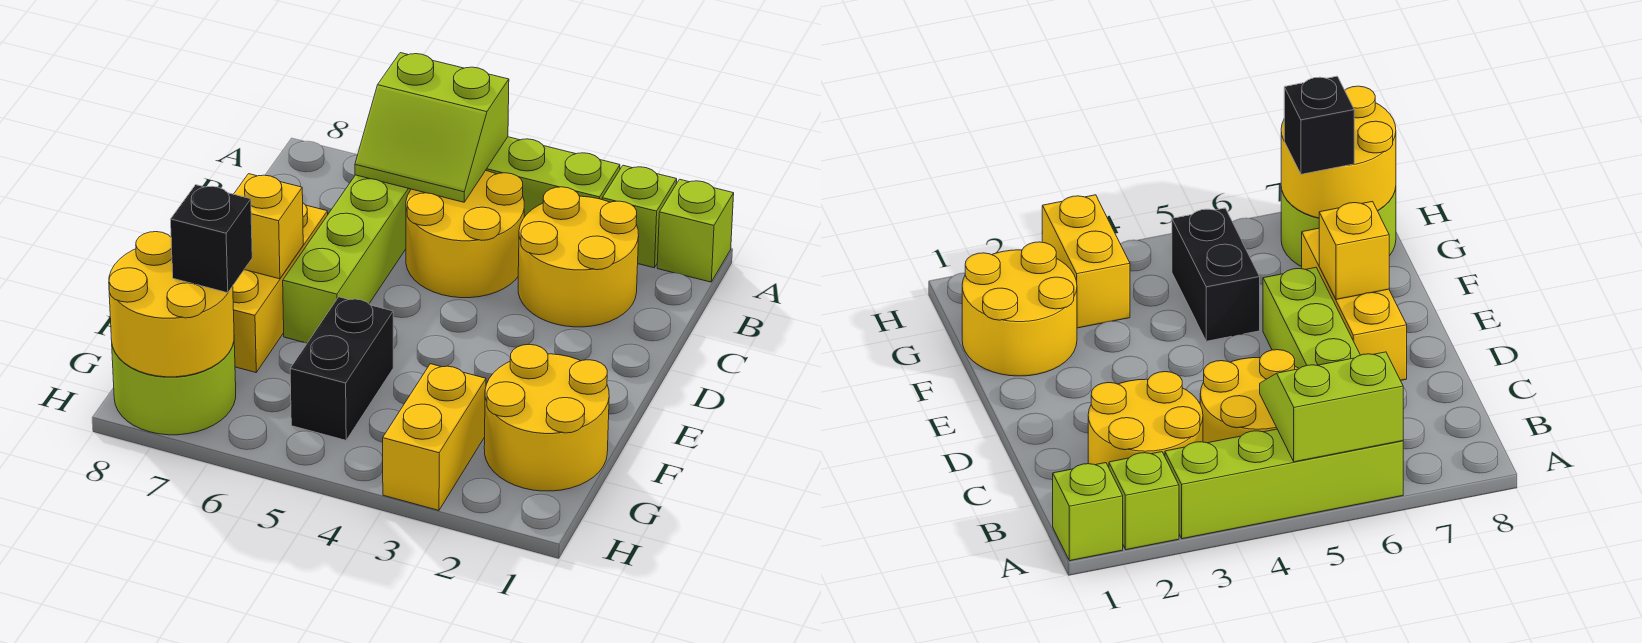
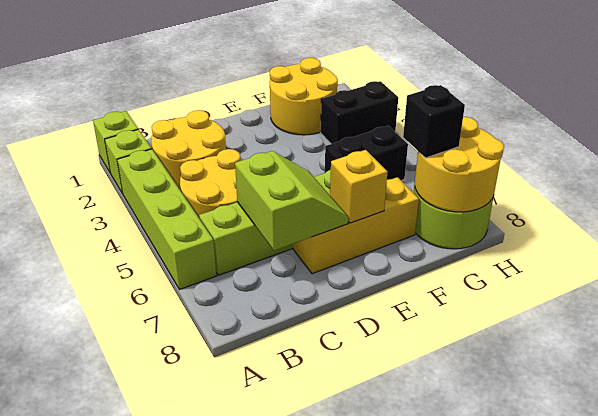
lime slope A5:B6 level 2 top A -> lime slope C6:D7 level 2 top C
yellow brick G3:H3 level 1 -> black brick G3:H3 level 1

